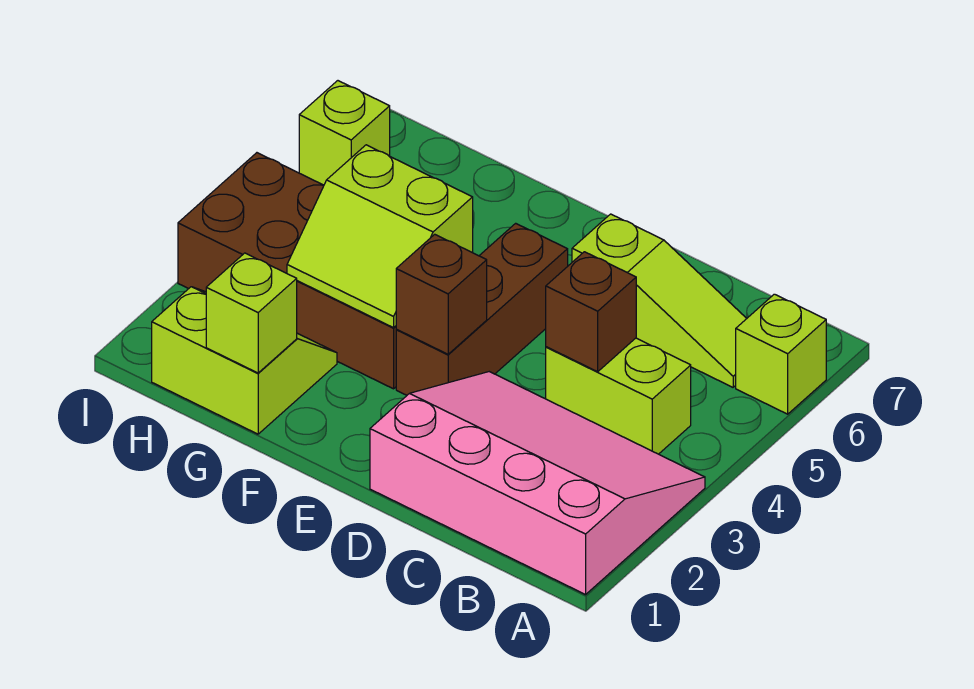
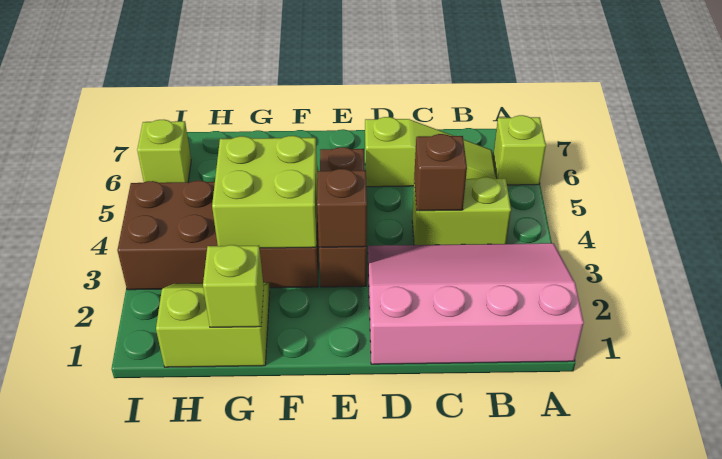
lime slope F3:G4 level 2 top 4 -> lime brick F3:G4 level 2

